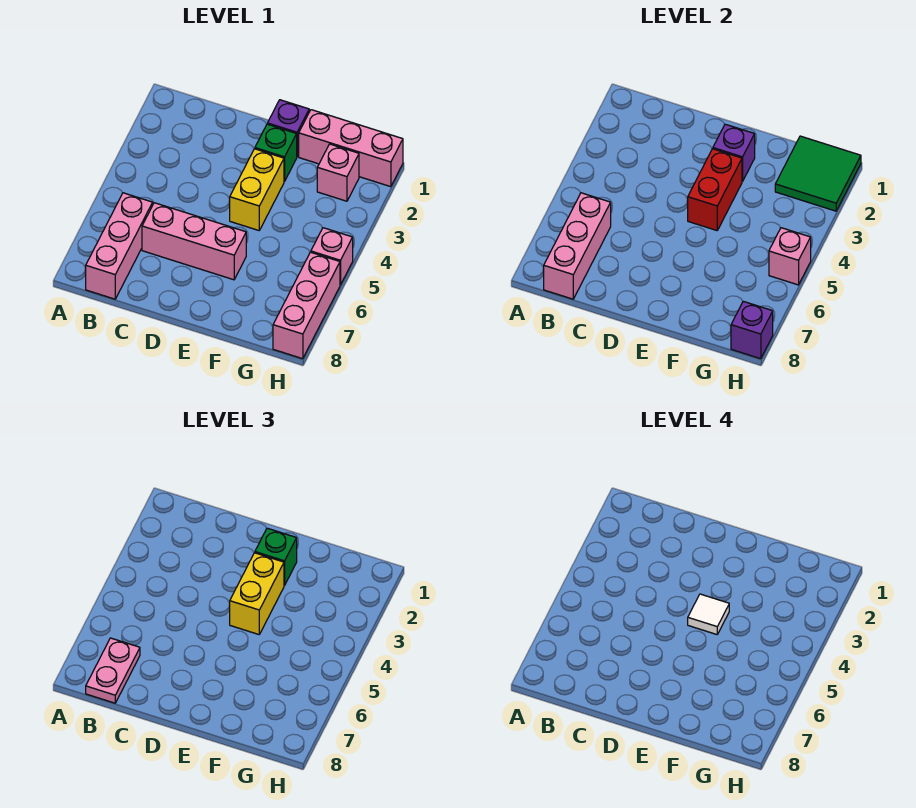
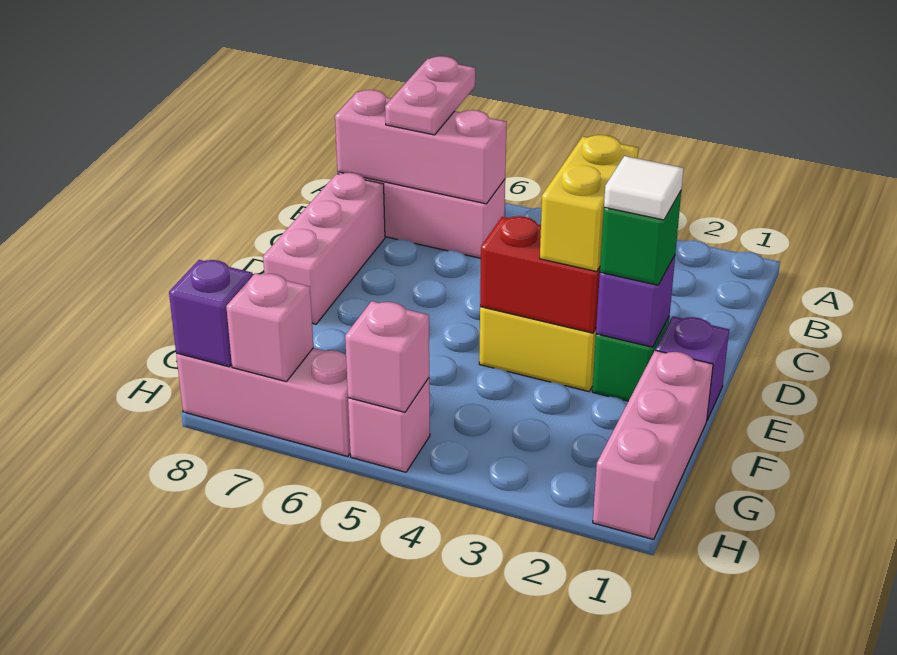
pink plate B7:B8 level 3 -> pink plate A7:B7 level 3
pink brick C6:E6 level 1 -> pink brick C8:E8 level 1
yellow brick E3:E4 level 3 -> yellow brick D3:E3 level 3
white tile E4 level 4 -> white tile E2 level 4
green tile G1:H2 level 2 -> none
pink brick G2 level 1 -> pink brick H7 level 2

